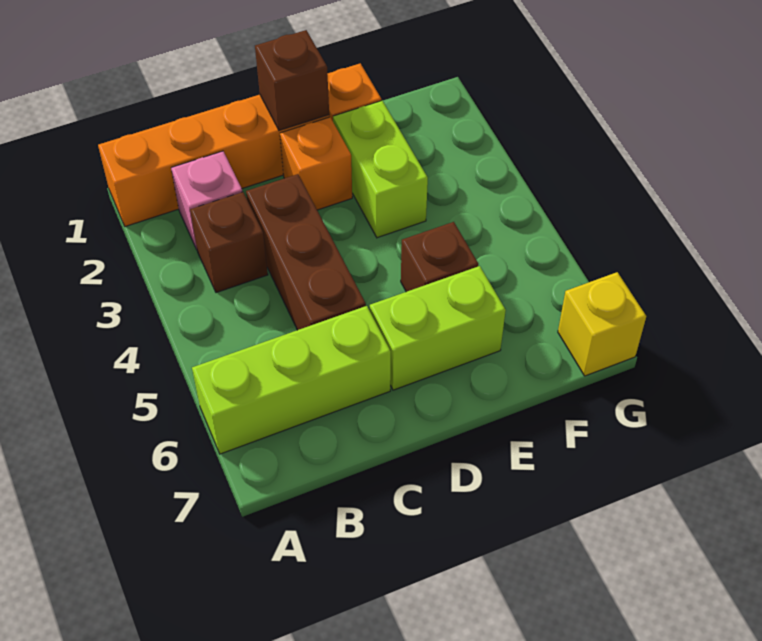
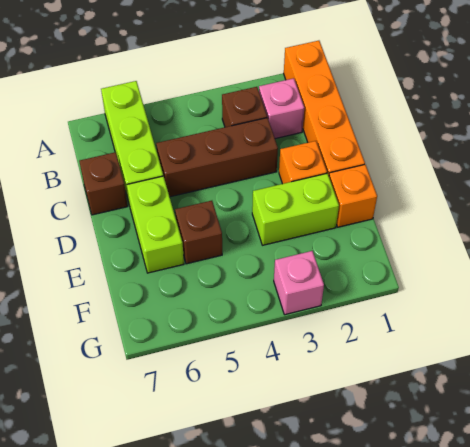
brown brick D1 level 2 -> brown brick C7 level 1
none -> pink brick G3 level 1
yellow brick G7 level 1 -> none

